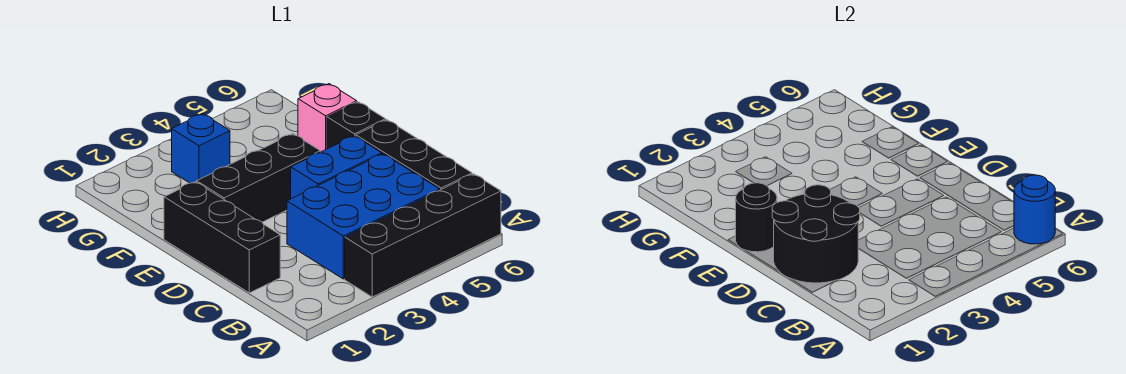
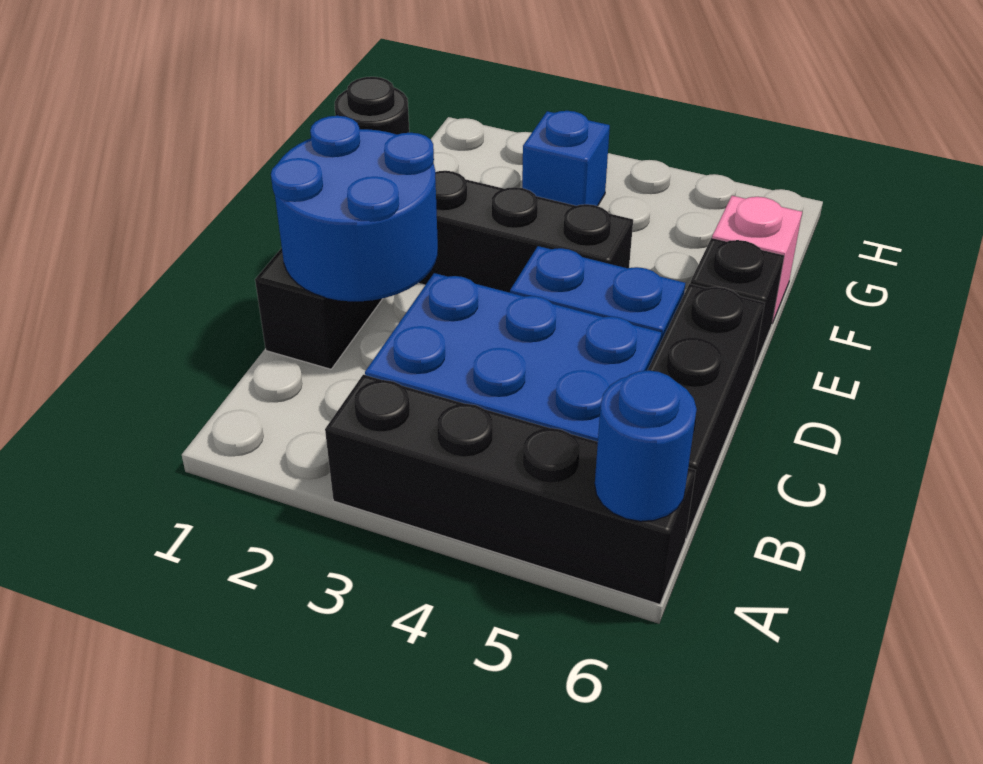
black round brick C1:D2 level 2 -> blue round brick C1:D2 level 2

